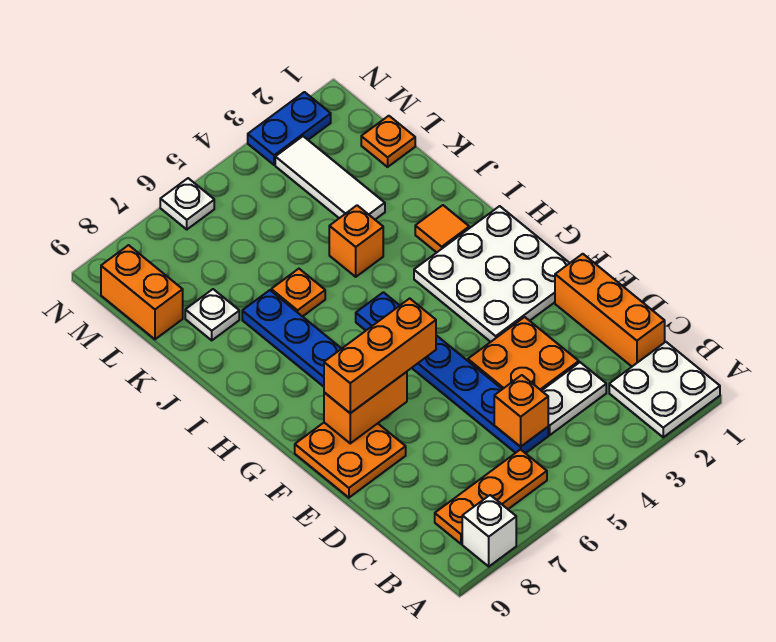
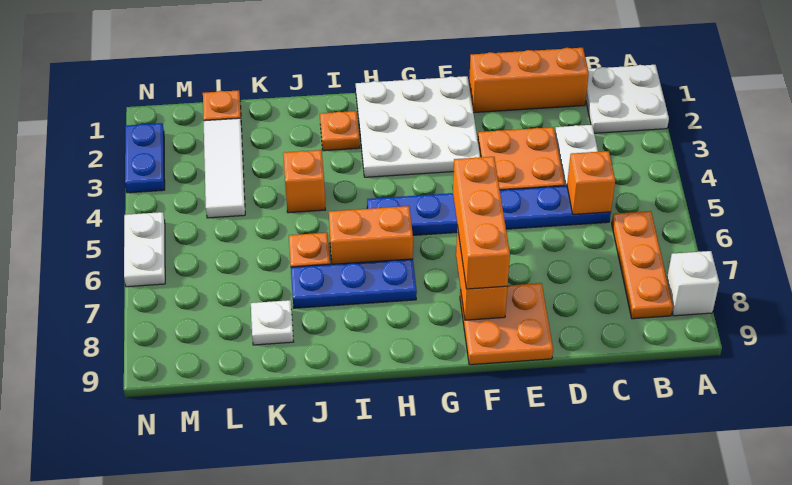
orange tile I2 level 1 -> orange plate I2 level 1
white tile K3:M3 level 1 -> white tile L2:L4 level 1
orange brick L9:M9 level 1 -> orange brick H6:I6 level 1
white plate N6 level 1 -> white plate N5:N6 level 1

